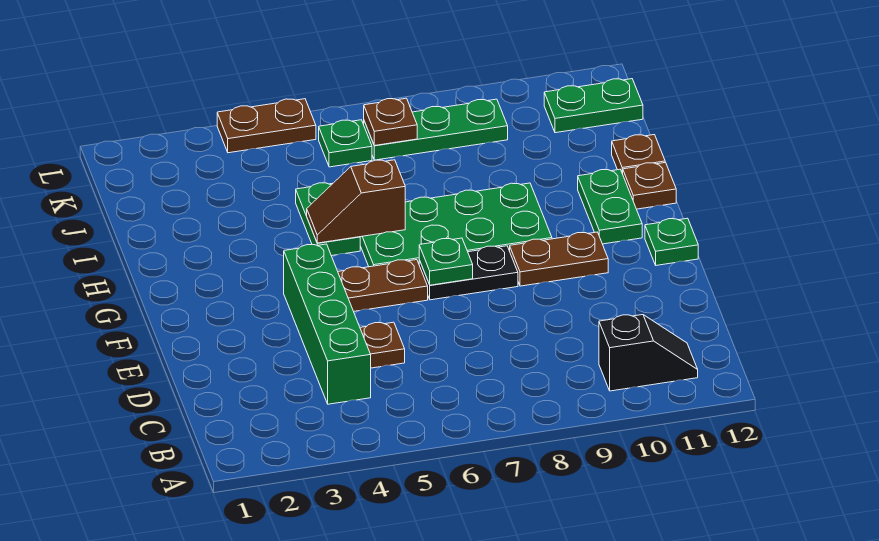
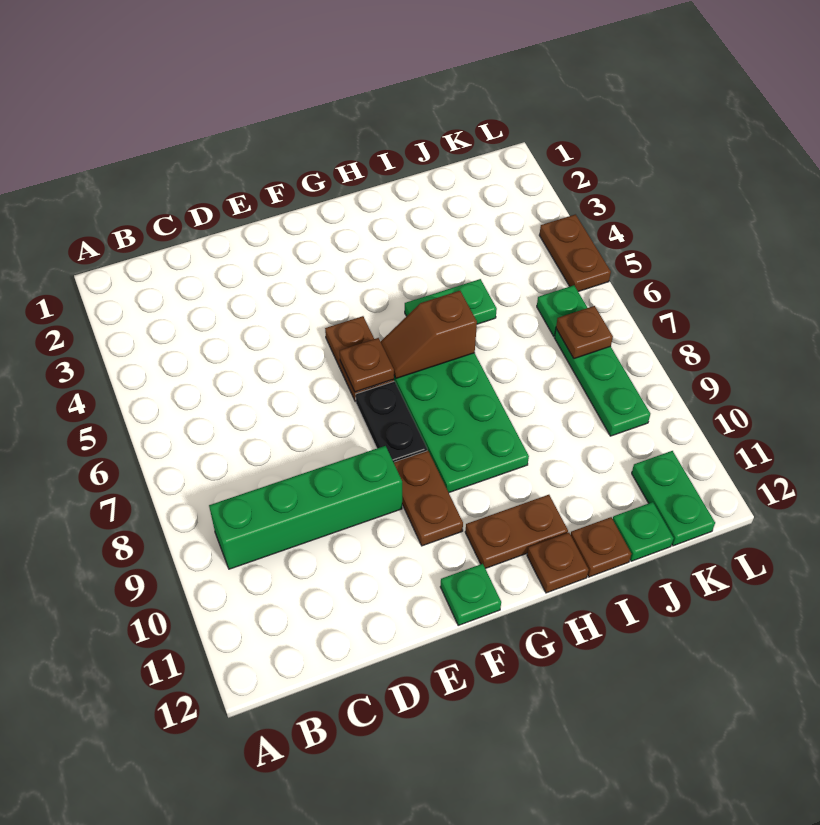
black slope B10:B11 level 1 top 10 -> none
green brick C4:F4 level 1 -> green brick B9:E9 level 1
brown plate D5 level 1 -> brown plate F6 level 2
green plate F7 level 2 -> green plate J12 level 1
green plate G11:H11 level 1 -> brown plate G11:H11 level 1
brown slope H5:H6 level 2 top 6 -> brown slope G6:H6 level 2 top H

